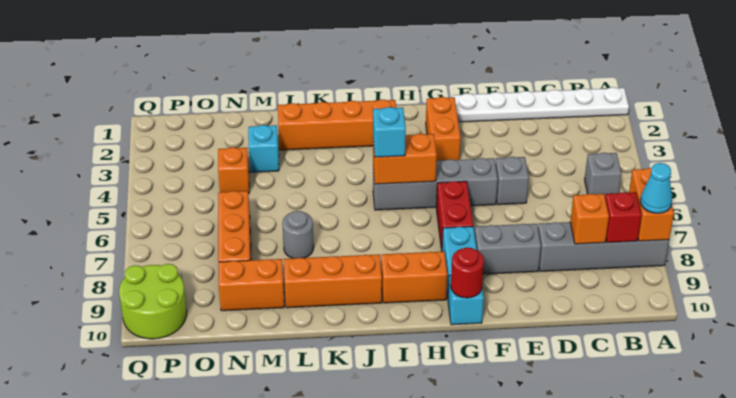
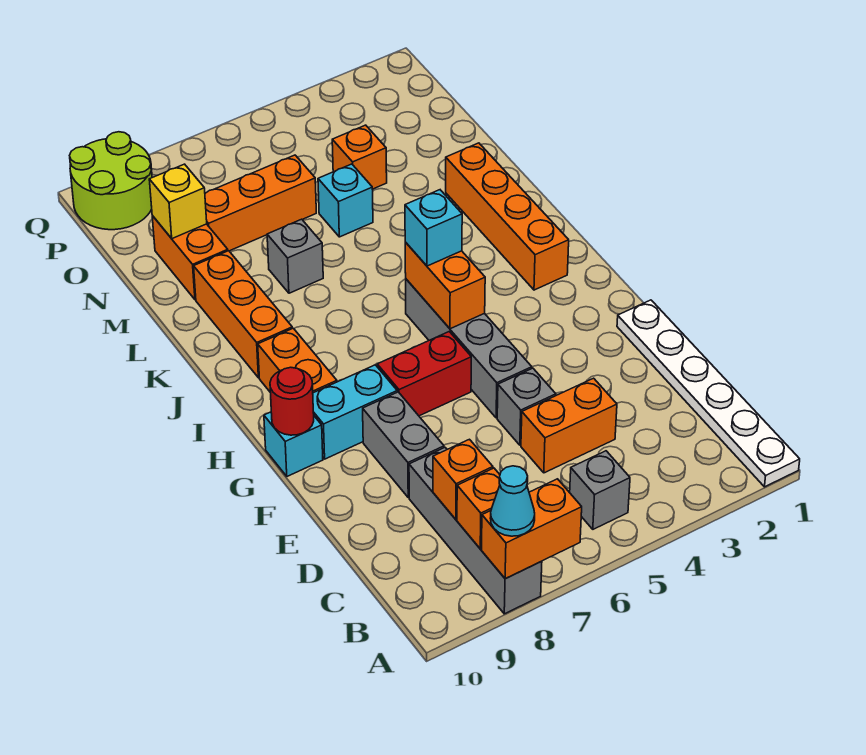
red brick B8 level 2 -> orange brick B8 level 2
orange brick G2:G3 level 1 -> orange brick D4:D5 level 1
grey round brick L7 level 1 -> grey brick L7 level 1
cyan brick M3 level 1 -> cyan brick M5 level 1
none -> yellow brick N9 level 2

